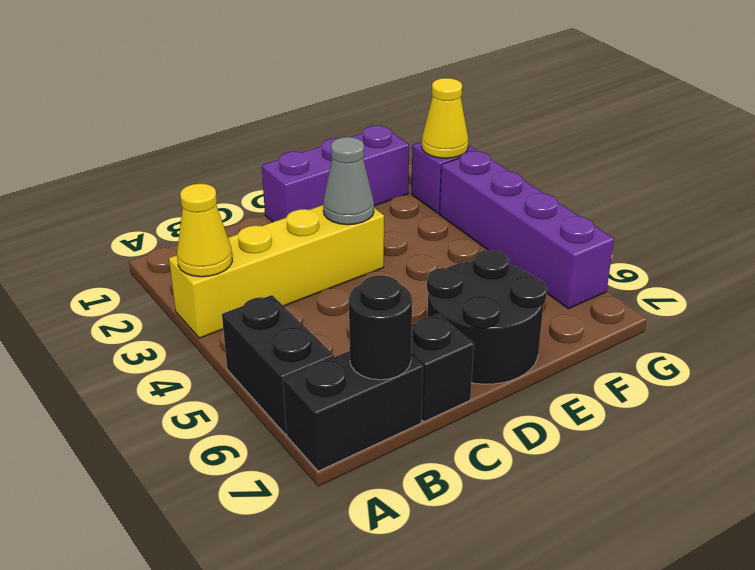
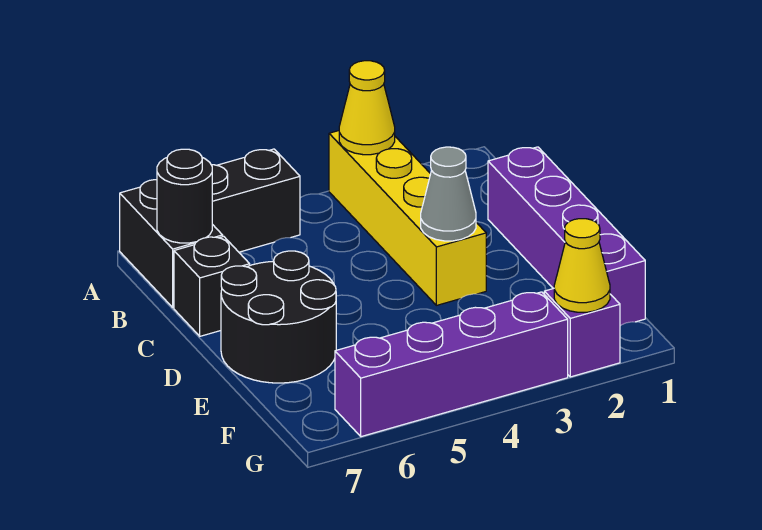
purple brick D1:F1 level 1 -> purple brick C1:F1 level 1

